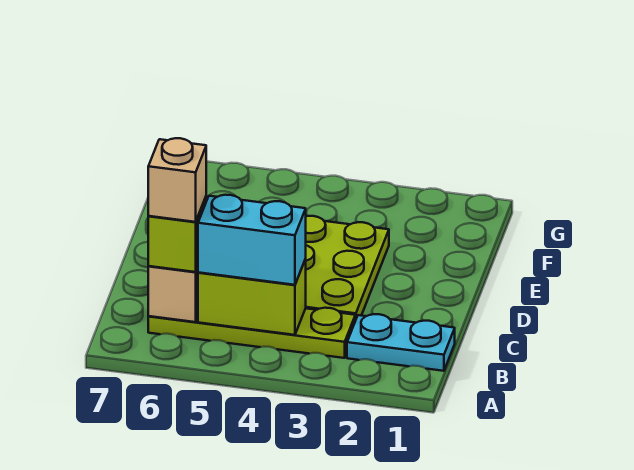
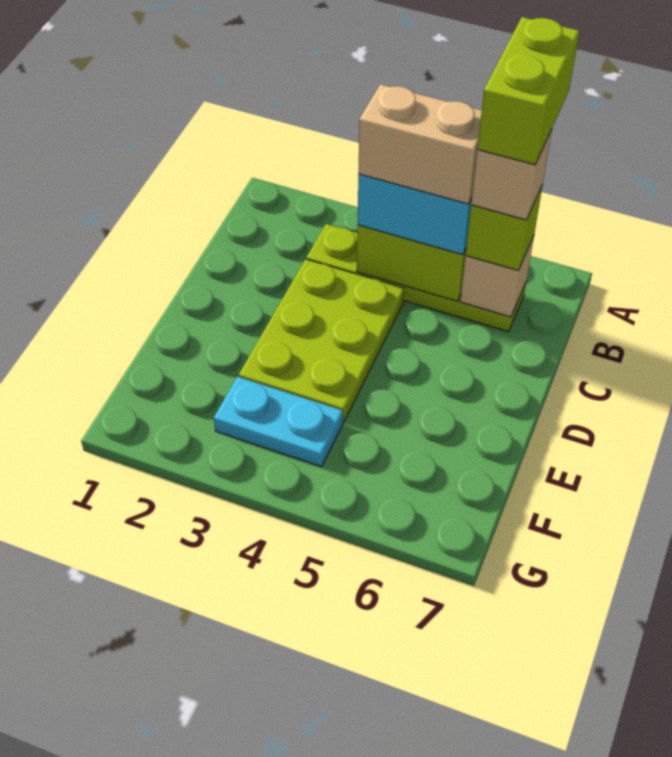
none -> lime brick A6:B6 level 5
cyan plate B1:B2 level 1 -> cyan plate F3:F4 level 1
none -> tan brick B4:B5 level 4

